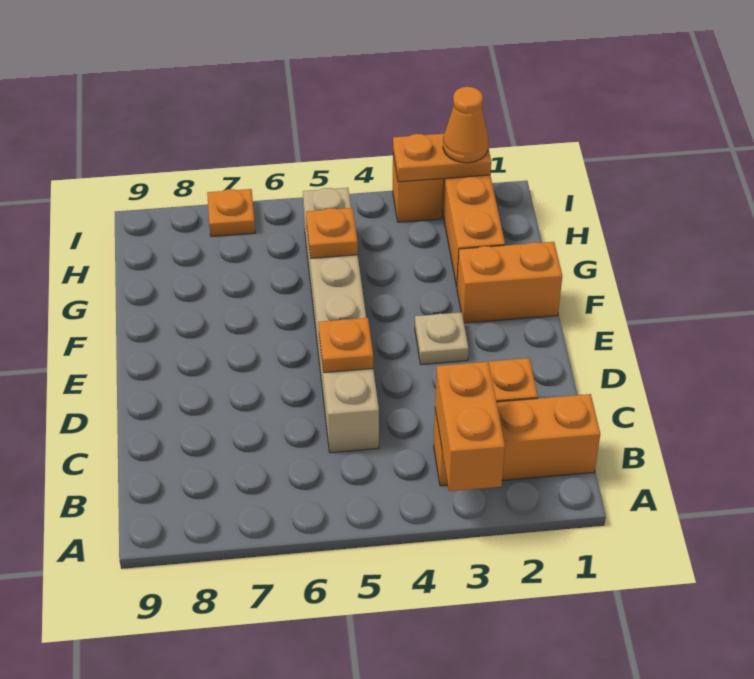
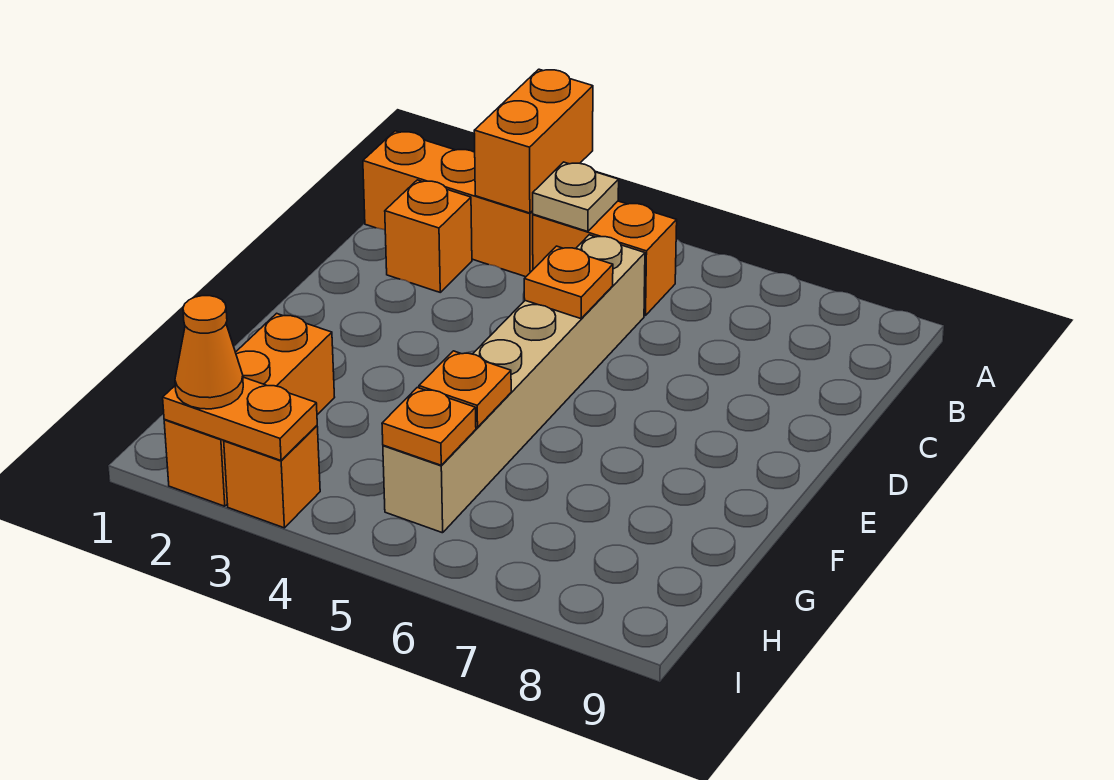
tan plate E3 level 1 -> tan plate B4 level 2
orange brick F1:F2 level 1 -> orange brick B4:B5 level 1
orange plate I7 level 1 -> orange plate H5 level 2

